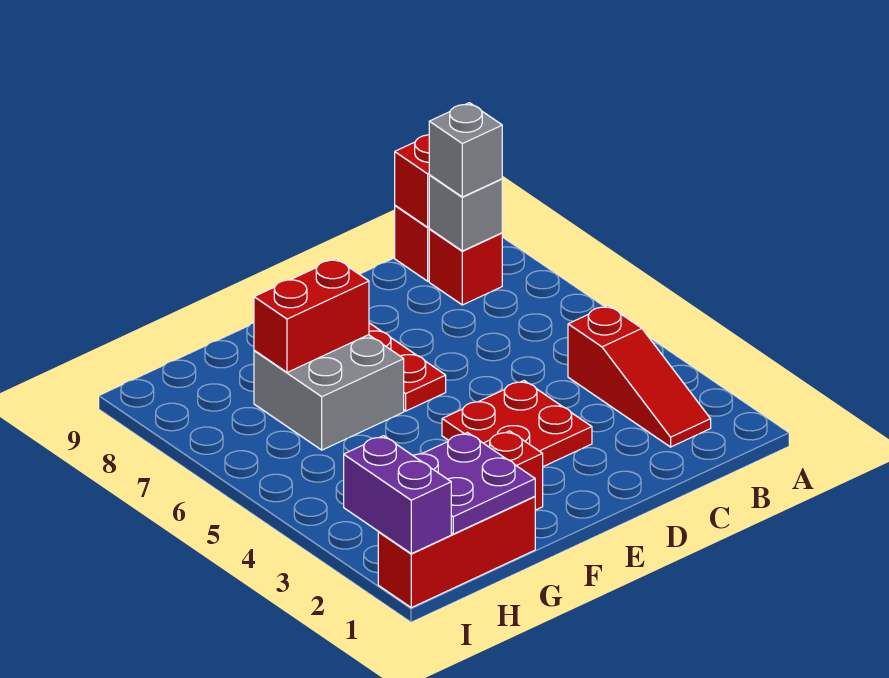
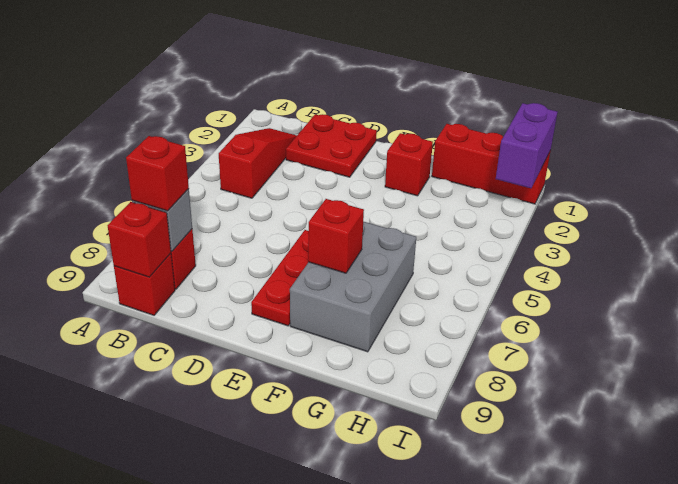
grey brick B8 level 3 -> red brick B8 level 3
red plate D3:E4 level 1 -> red plate C1:D2 level 1
grey brick F6:G7 level 1 -> grey brick F6:G8 level 1
red brick F7:G7 level 2 -> red brick F7 level 2
purple plate G1:H2 level 2 -> none

